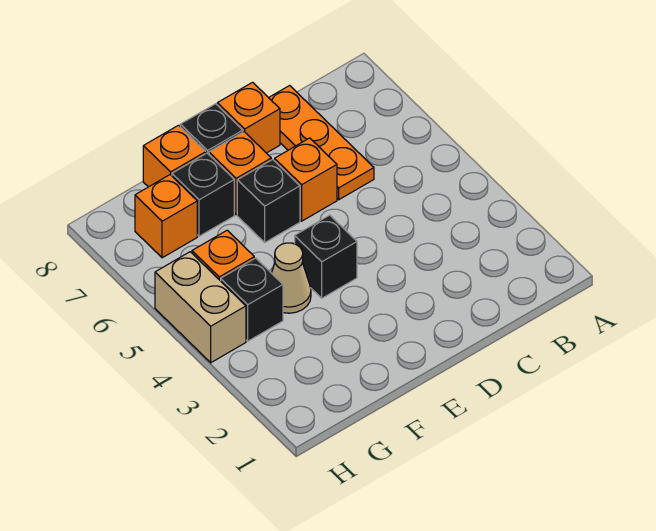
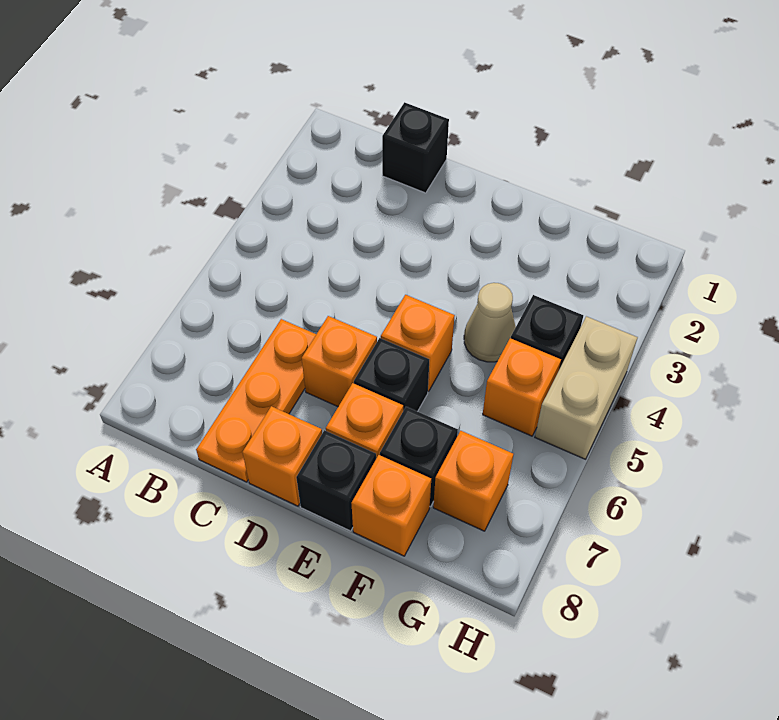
black brick E4 level 1 -> black brick C1 level 1
none -> orange brick E5 level 1

